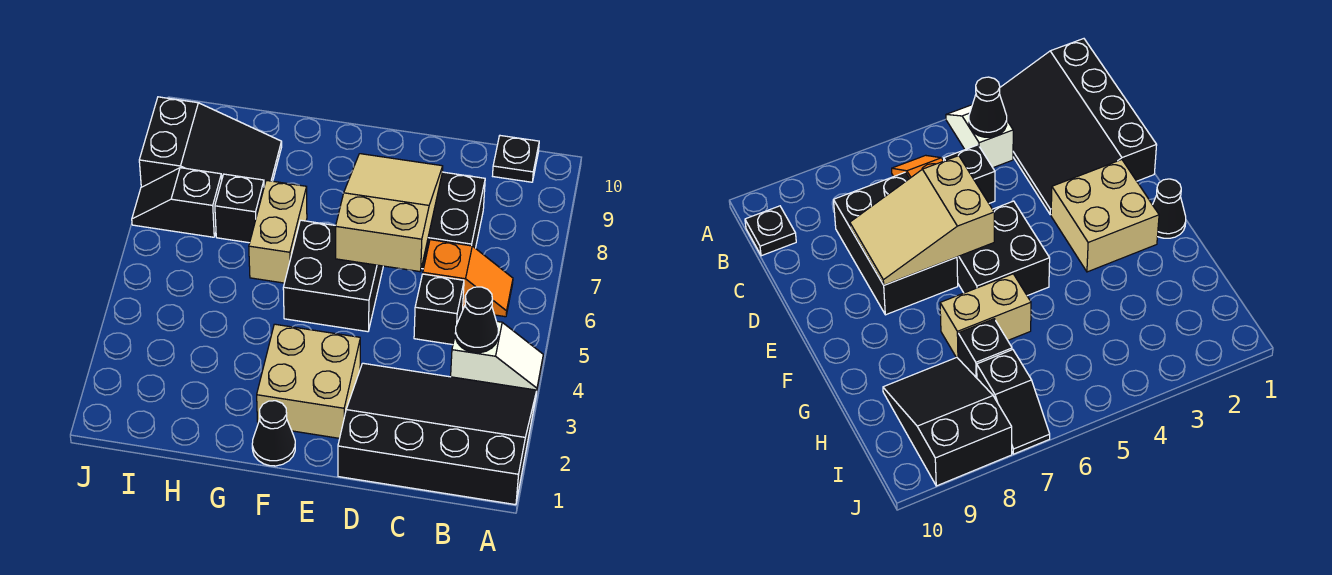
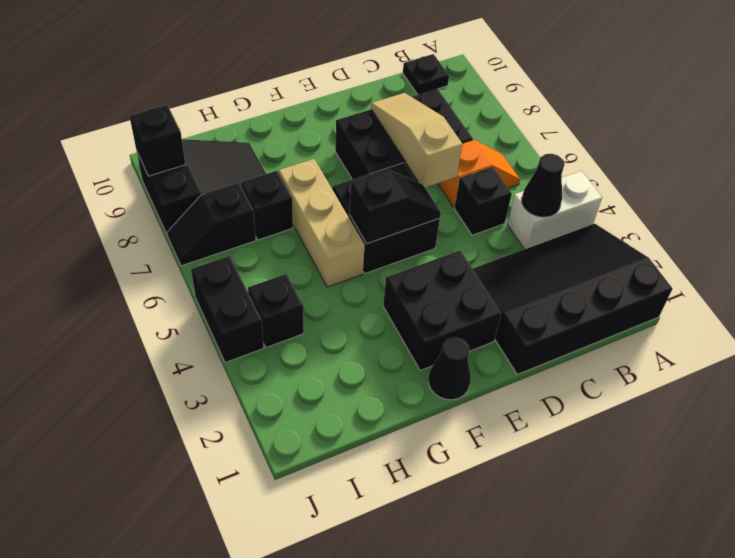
white slope A4:B4 level 1 top B -> white brick A4:B4 level 1
tan slope D6:E8 level 2 top 6 -> tan slope D6:D8 level 2 top 6
tan brick E2:F3 level 1 -> black brick E2:F3 level 1
none -> black slope E5:F5 level 2 top F
tan brick G6:G7 level 1 -> tan brick G5:G7 level 1
none -> black brick I4 level 1
none -> black brick J4:J5 level 1
none -> black brick J9 level 2

